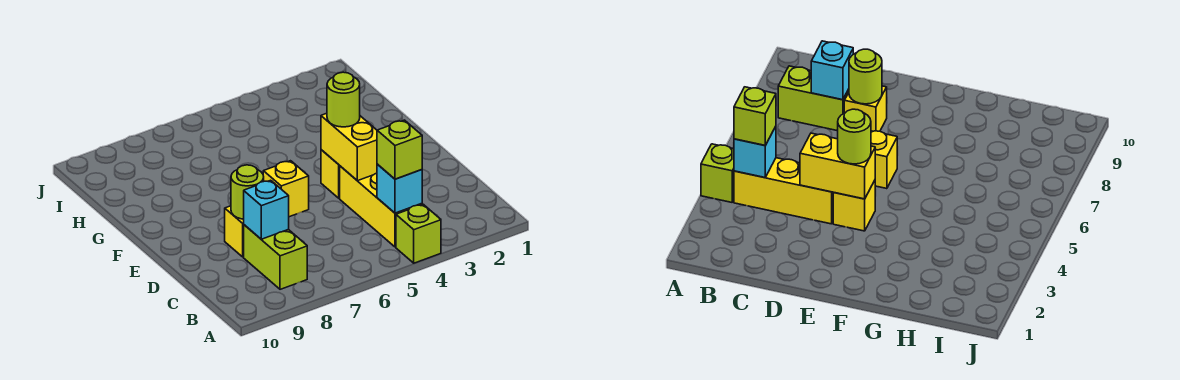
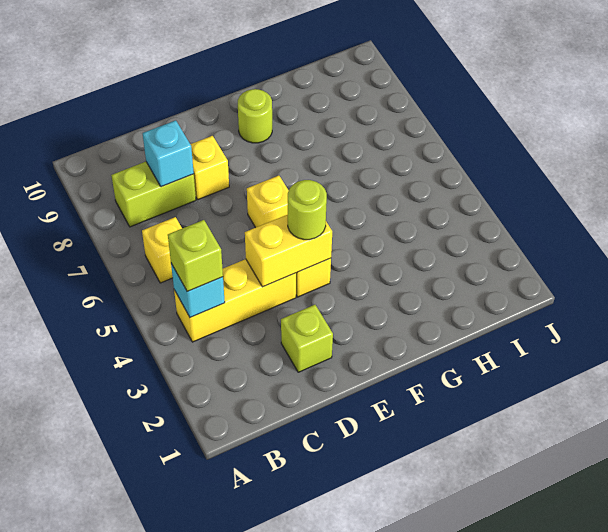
lime brick A4 level 1 -> lime brick D2 level 1
none -> yellow brick B6 level 1
lime round brick D8 level 2 -> lime round brick F9 level 1

